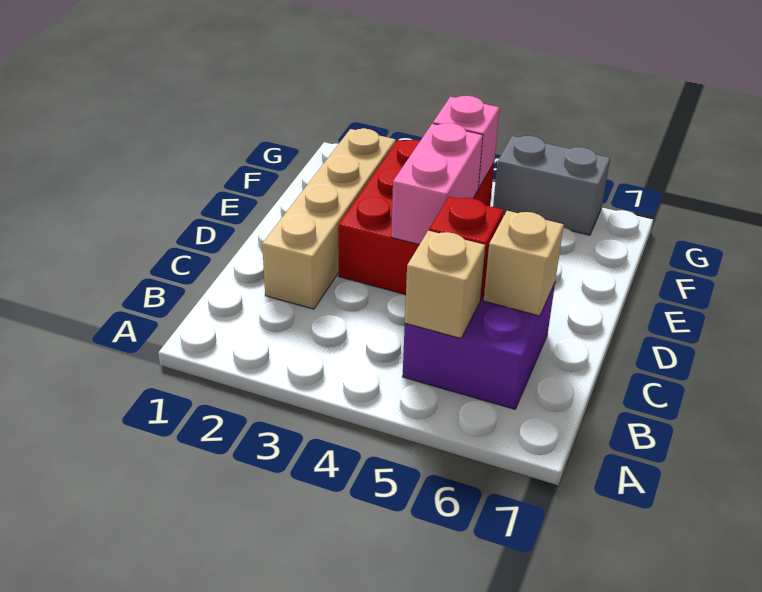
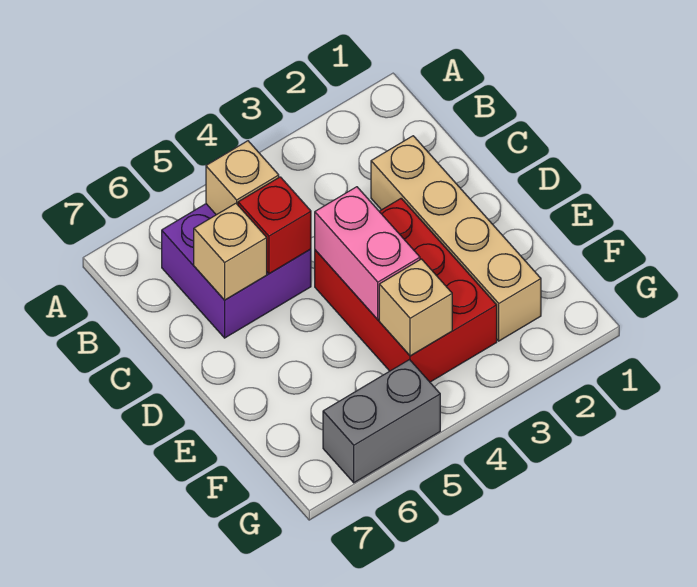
pink brick F4 level 2 -> tan brick F4 level 2

